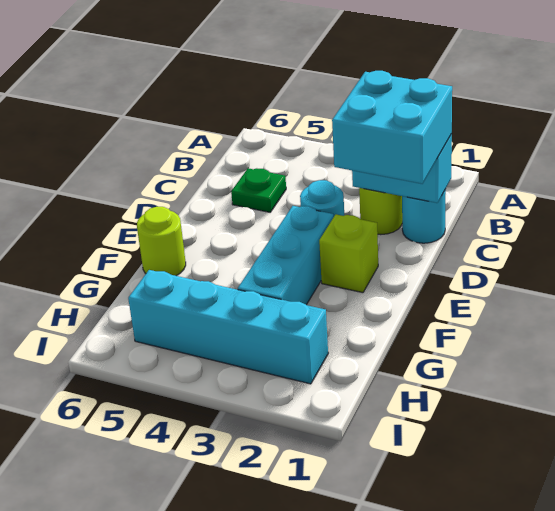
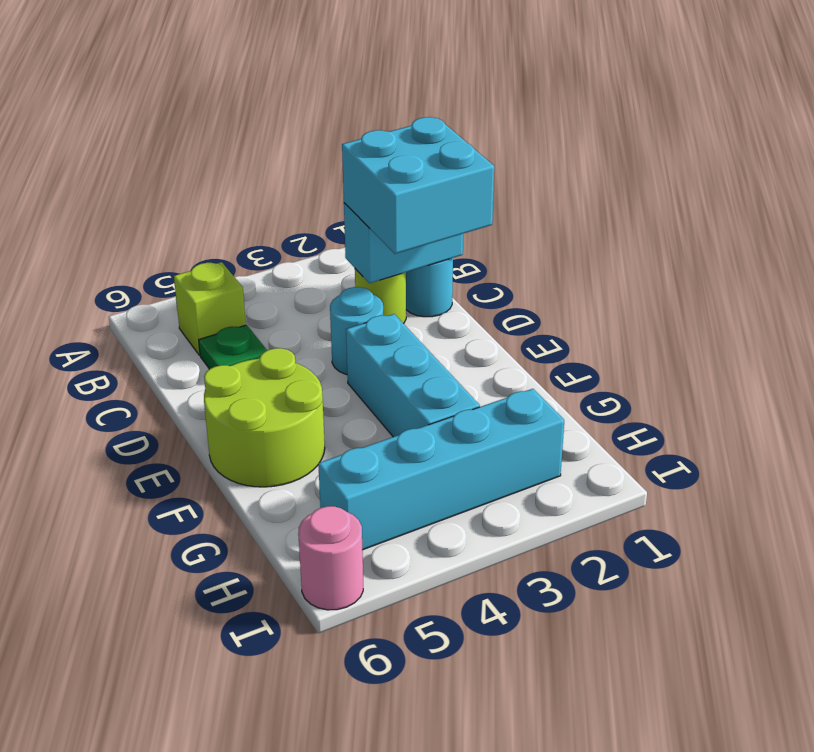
lime brick E2 level 1 -> lime brick B5 level 1
lime round brick F6 level 1 -> lime round brick E5:F6 level 1
none -> pink round brick I6 level 1

